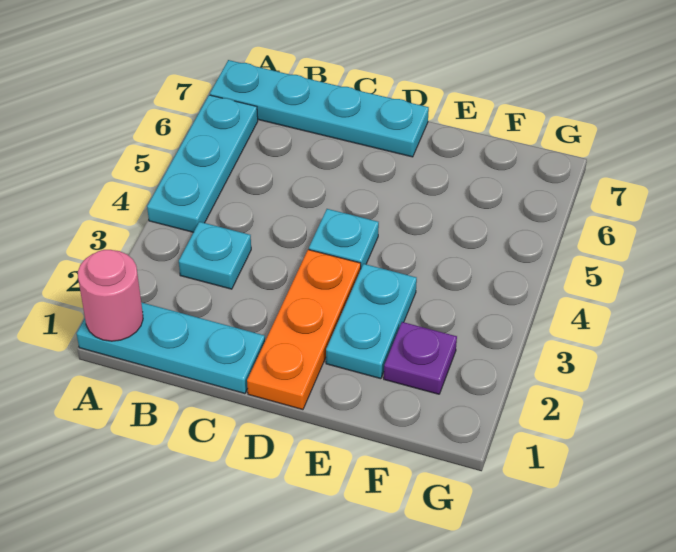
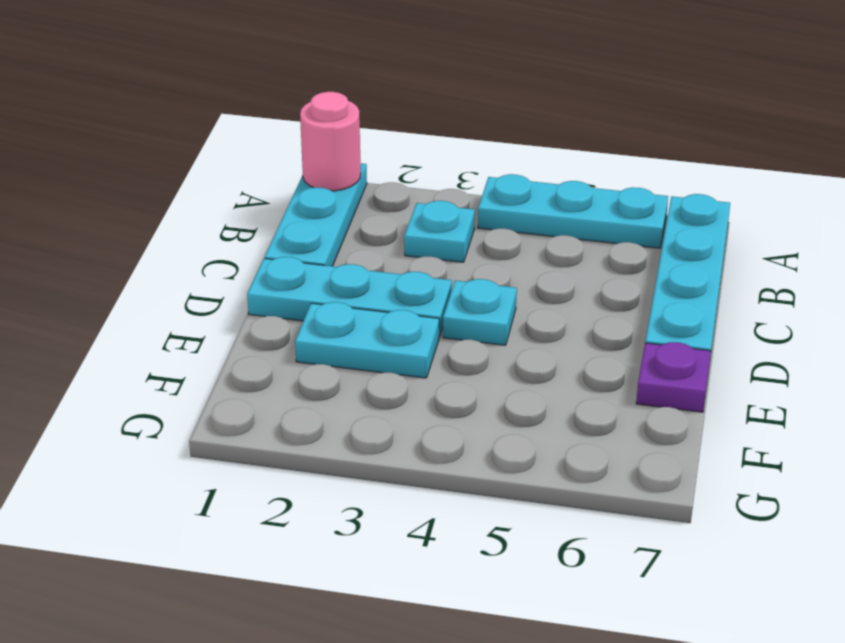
orange plate D1:D3 level 1 -> cyan plate D1:D3 level 1
purple plate F2 level 1 -> purple plate E7 level 1

